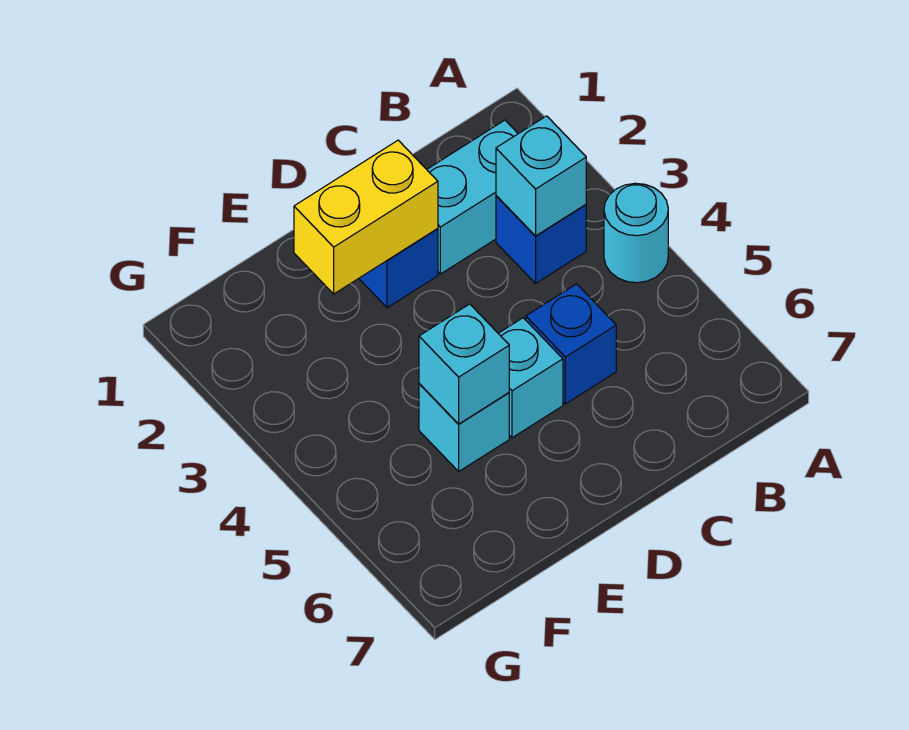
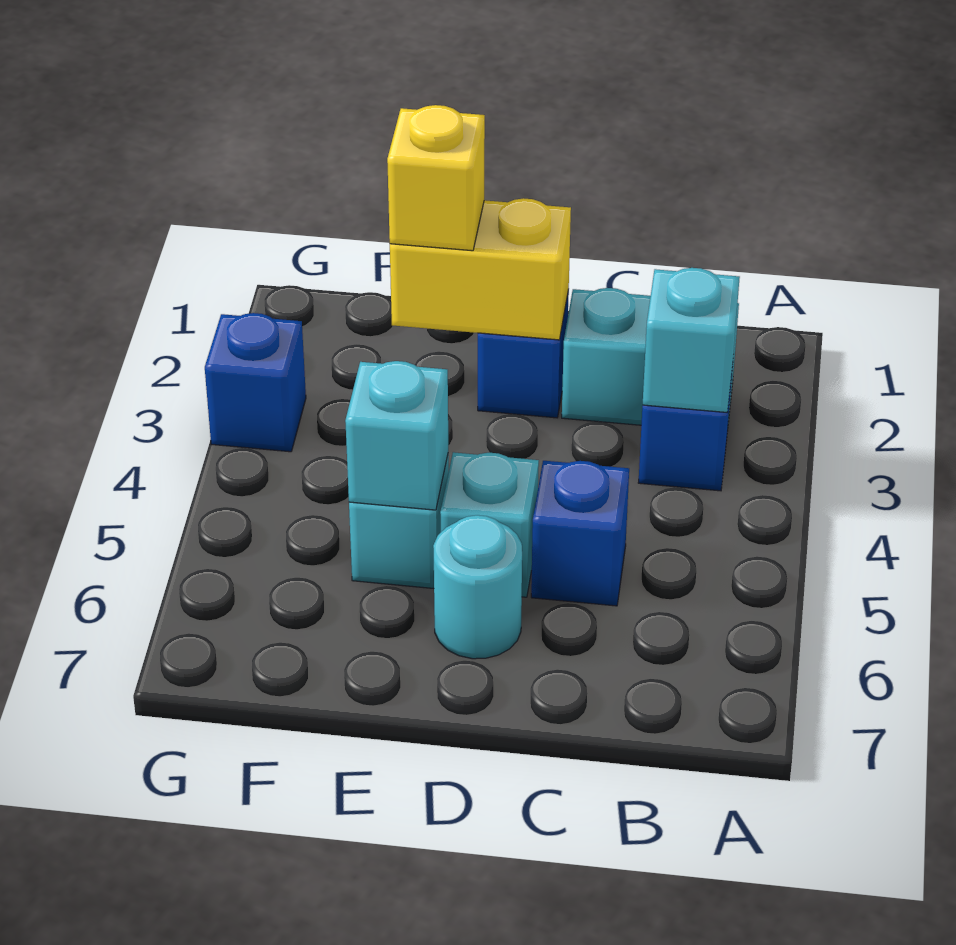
cyan round brick A4 level 1 -> cyan round brick D6 level 1
none -> yellow brick E2 level 3
none -> blue brick G3 level 1

